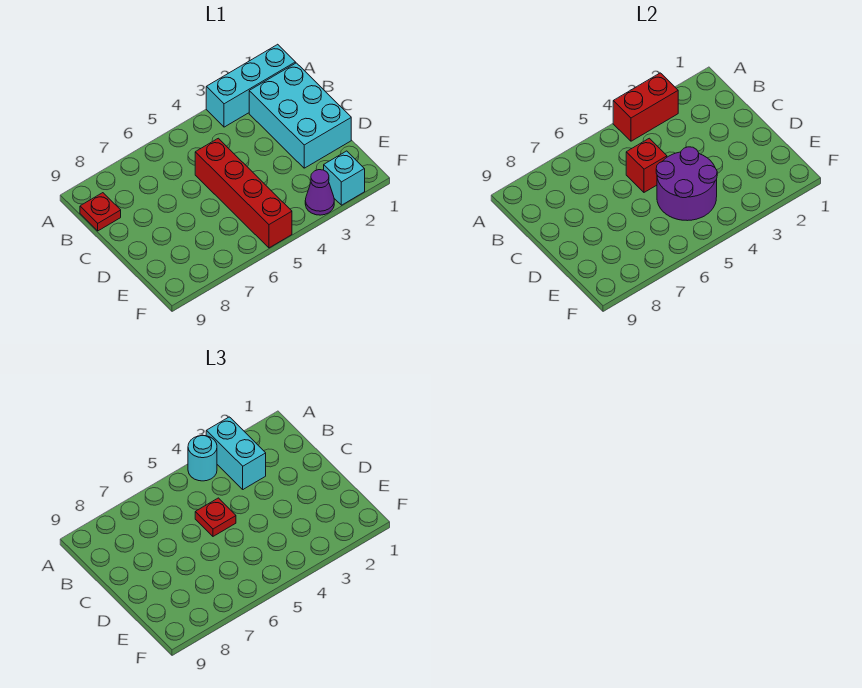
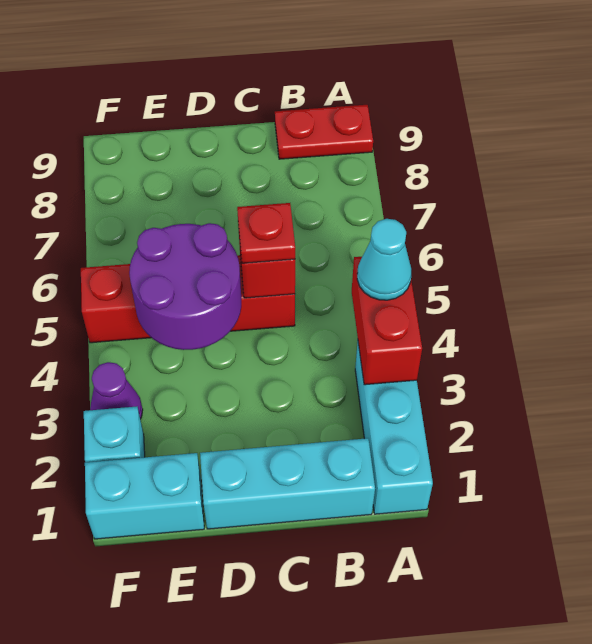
cyan brick A3:B3 level 3 -> cyan brick E1:F1 level 1
cyan round brick A4 level 3 -> cyan cone A4 level 3
cyan brick B1:D2 level 1 -> cyan brick B1:D1 level 1
red plate B9 level 1 -> red plate A9:B9 level 1

